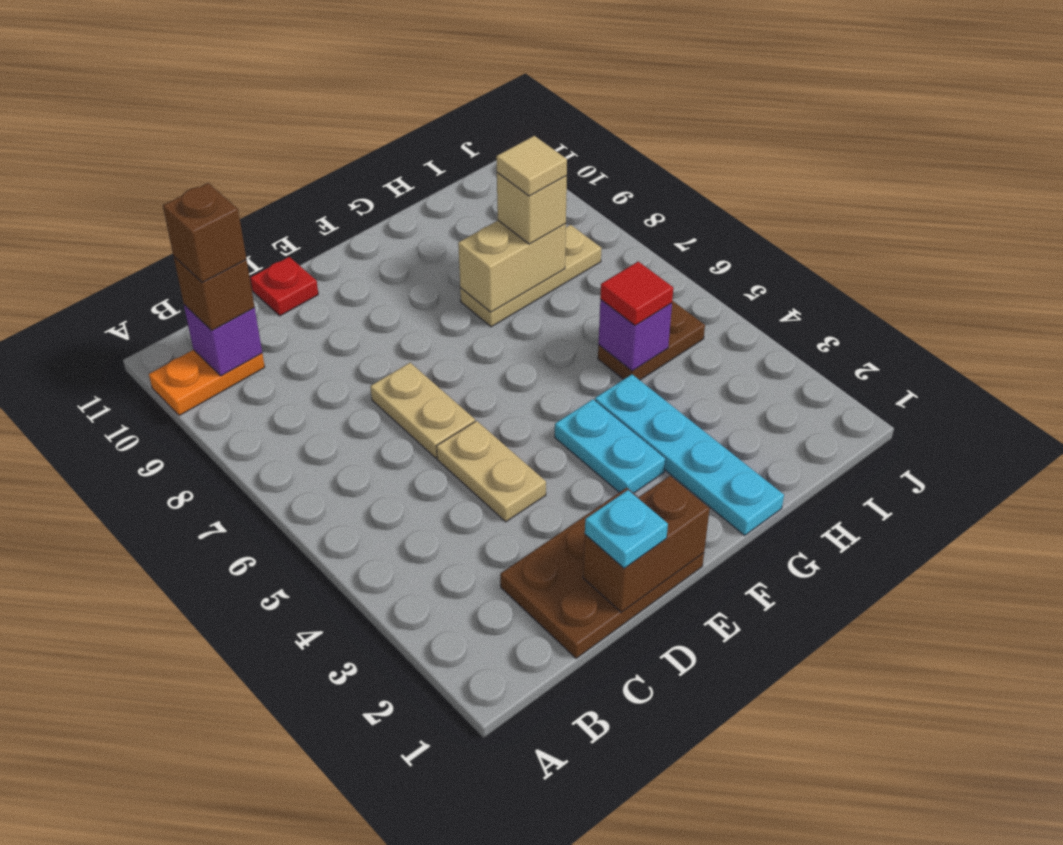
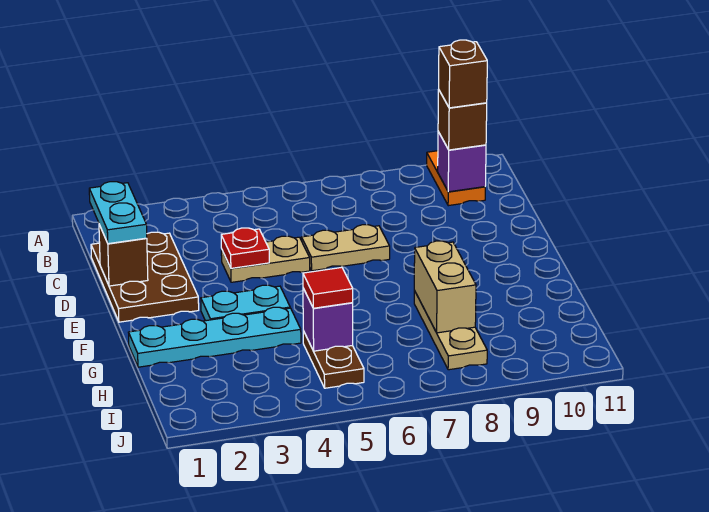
brown brick D1:E1 level 2 -> brown brick D1 level 2
cyan plate D1 level 3 -> cyan plate C1:D1 level 3
red plate D11 level 1 -> red plate D4 level 2
tan brick H8 level 3 -> none
tan tile H8 level 4 -> none

